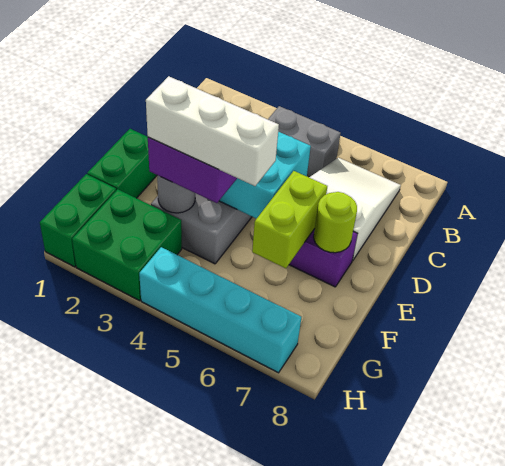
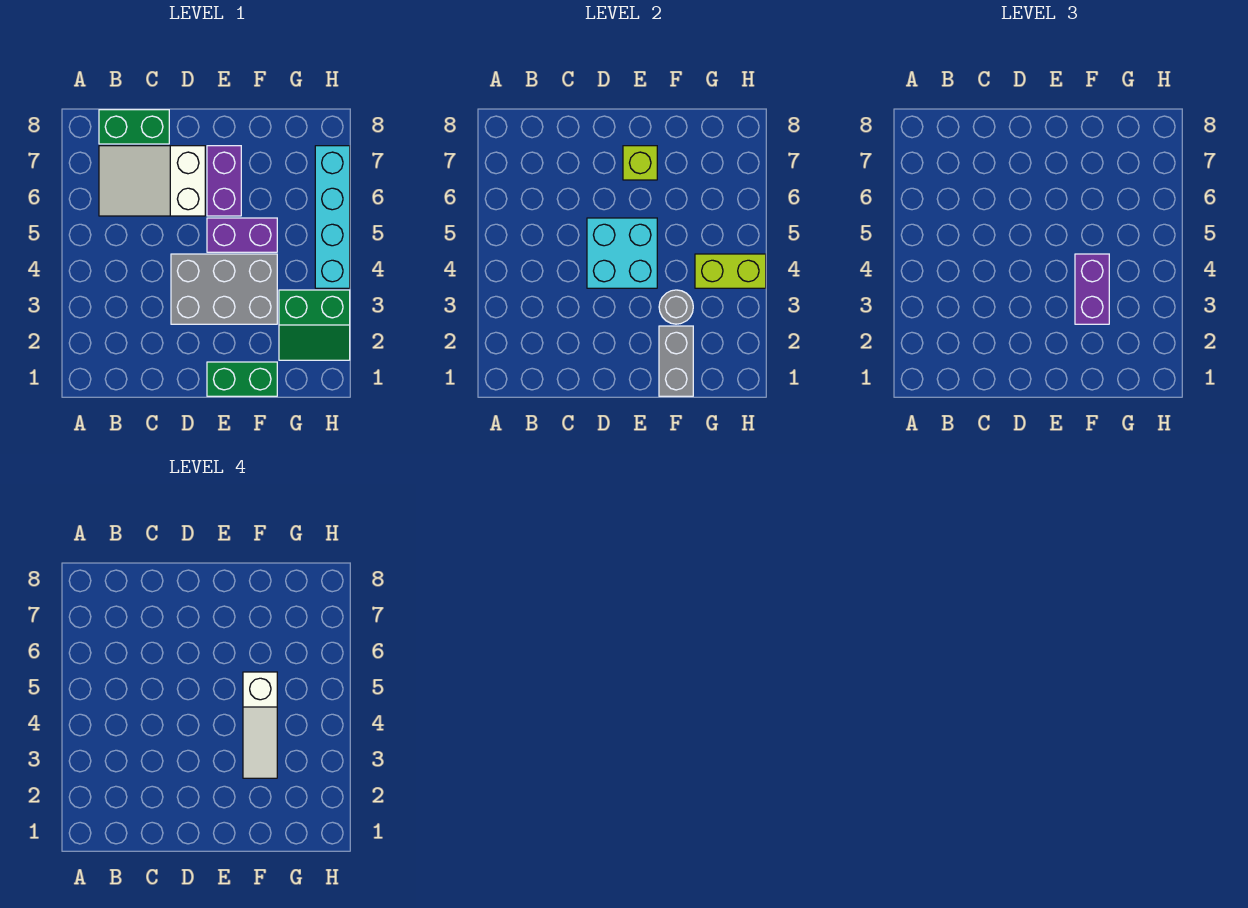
grey brick B4:B5 level 1 -> grey brick F1:F2 level 2
none -> purple brick E5:F5 level 1
lime brick E6:F6 level 2 -> lime brick G4:H4 level 2
lime round brick E7 level 2 -> lime brick E7 level 2
white brick F3:F5 level 4 -> white slope F3:F5 level 4 top 5
green brick G1:H1 level 1 -> green brick B8:C8 level 1
green brick G2:H3 level 1 -> green slope G2:H3 level 1 top 3

